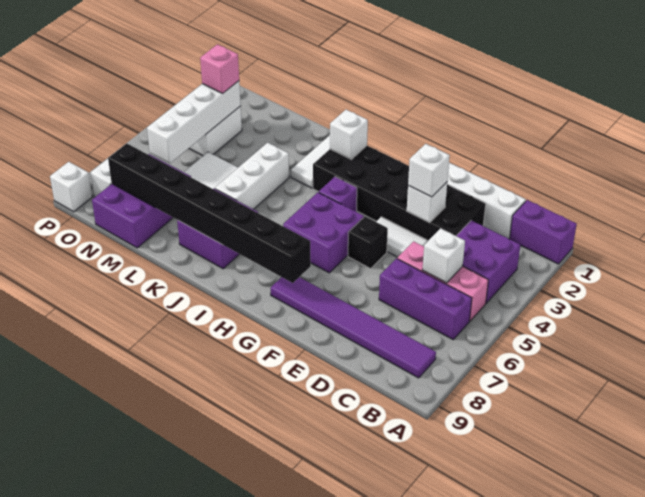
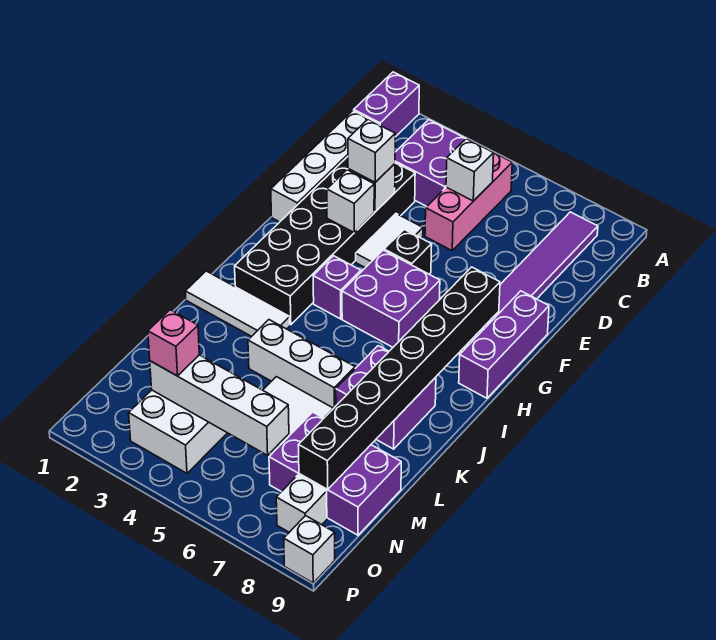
purple brick B6:D6 level 1 -> purple brick F9:H9 level 1
white brick I2 level 2 -> white brick F3 level 2

